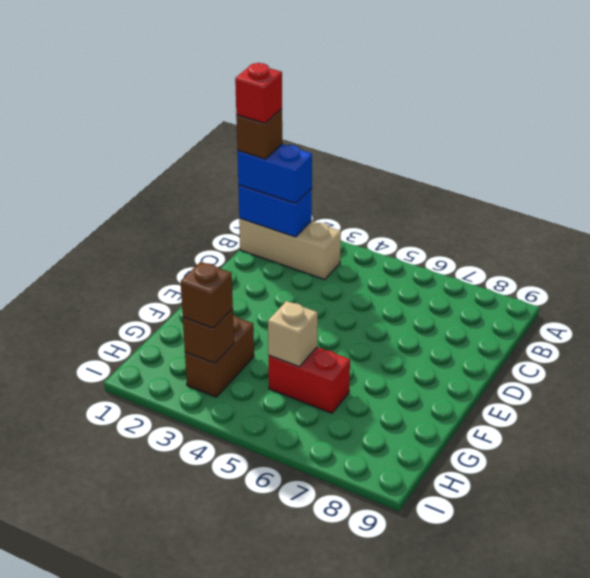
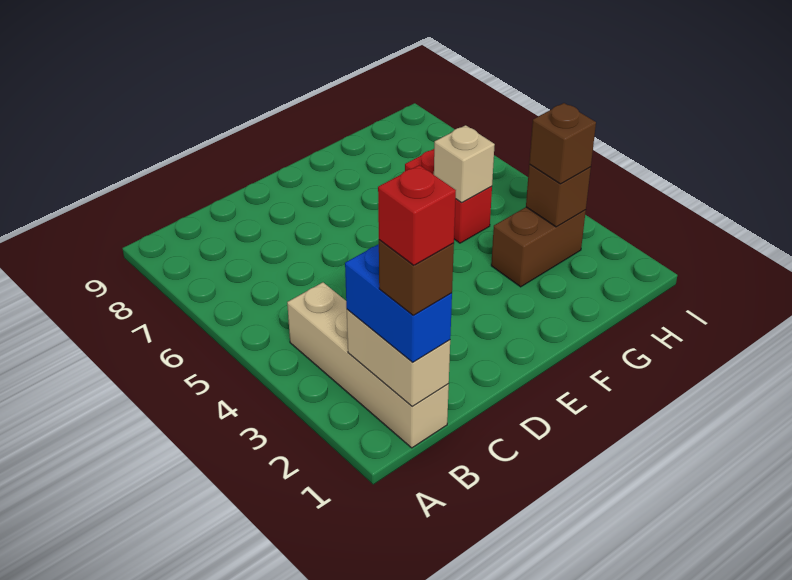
tan brick B1:B3 level 1 -> tan brick B1:B4 level 1
blue brick B1:B2 level 2 -> tan brick B1:B2 level 2

